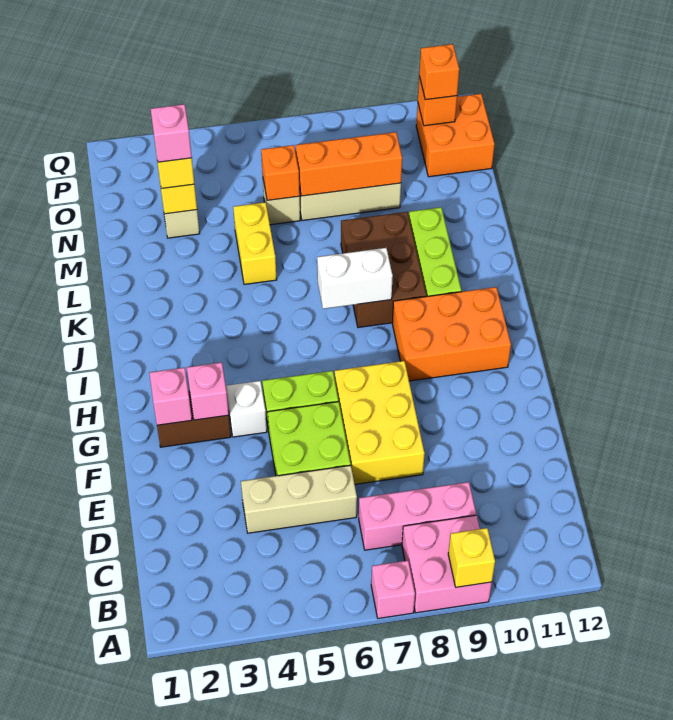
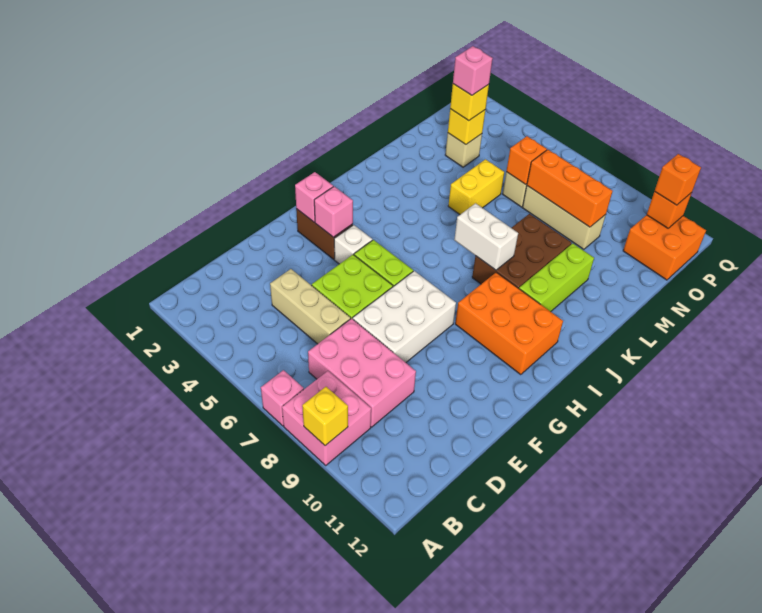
pink brick C7:C9 level 1 -> pink brick C7:D9 level 1
yellow brick E7:G8 level 1 -> white brick E7:G8 level 1

